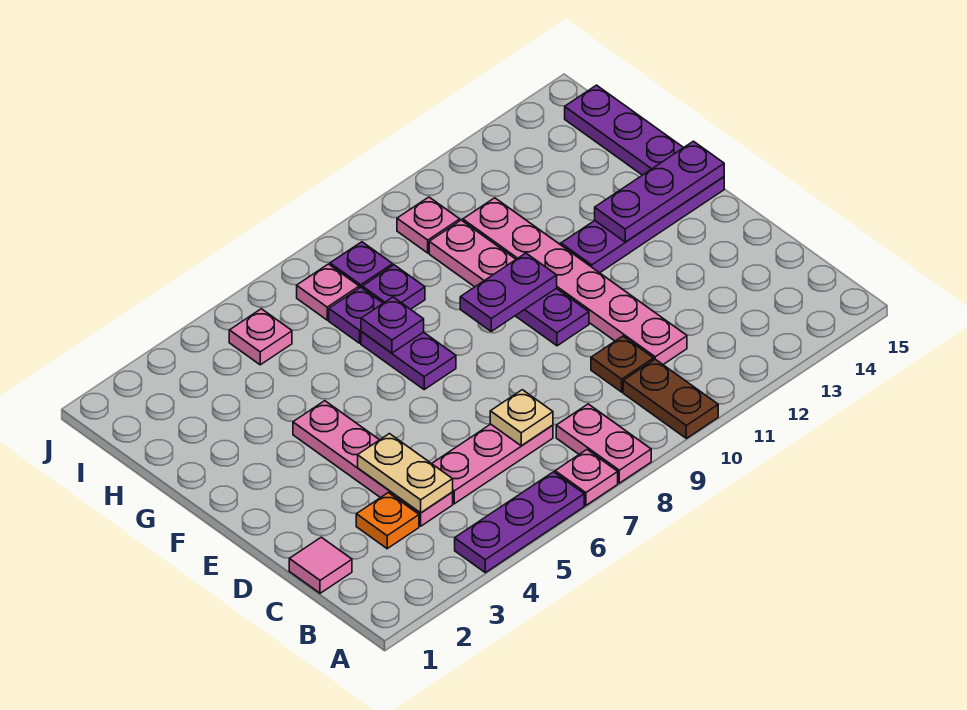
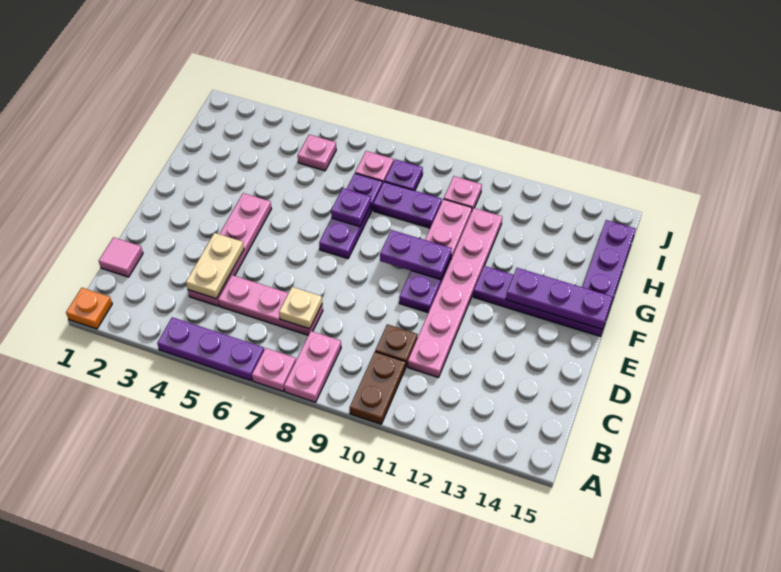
orange plate C3 level 1 -> orange plate A1 level 1
purple plate H8 level 1 -> purple plate H8:H9 level 1

